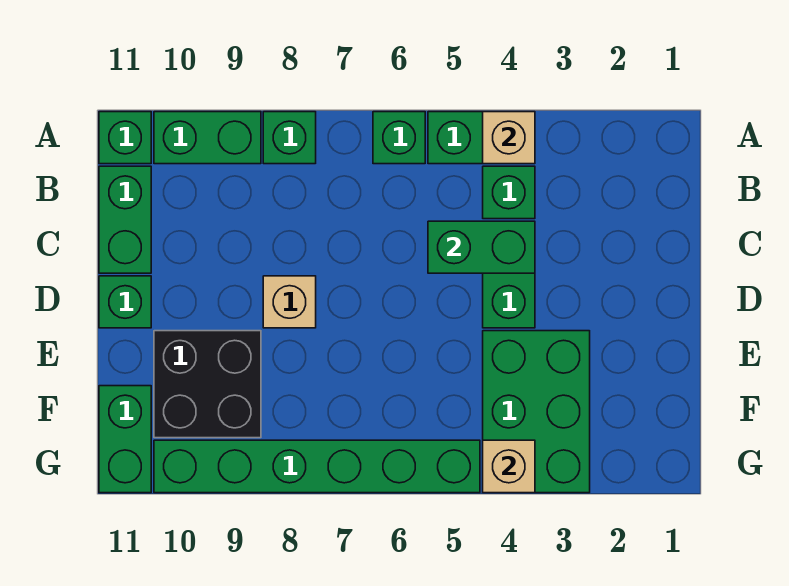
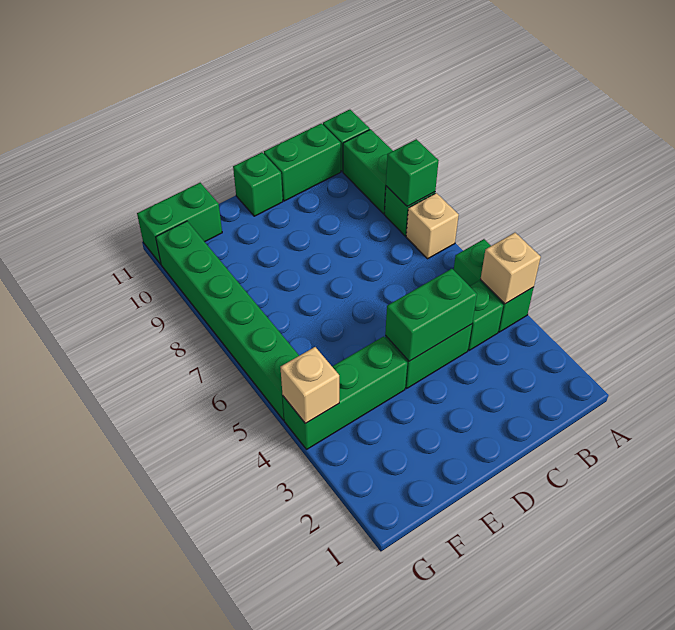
green brick A6 level 1 -> green brick A8 level 2
green brick C4:C5 level 2 -> green brick C4:D4 level 2
tan brick D8 level 1 -> tan brick A7 level 1
green brick E3:G4 level 1 -> green brick E4:G4 level 1
black brick E9:F10 level 1 -> none

